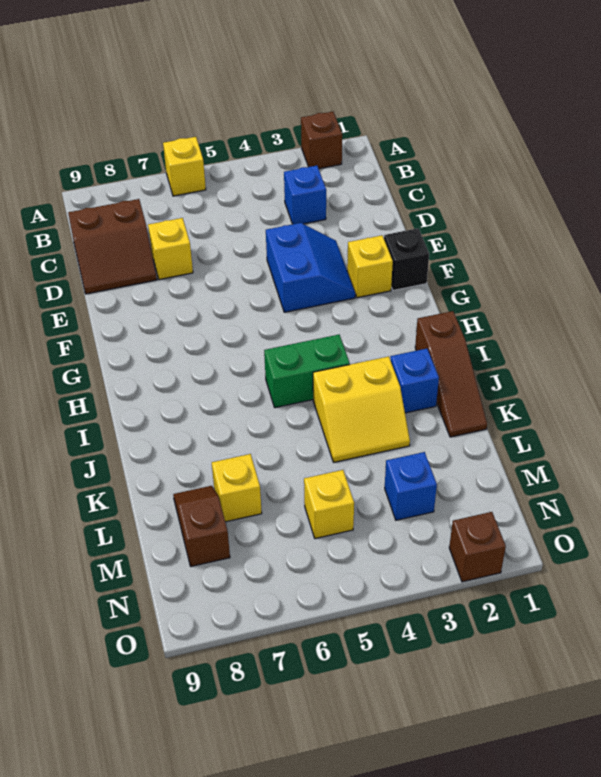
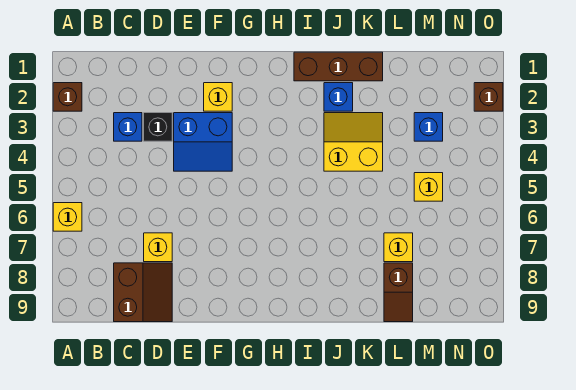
blue slope E3:F4 level 1 top 4 -> blue slope E3:F4 level 1 top 3
black brick F1 level 1 -> black brick D3 level 1
brown slope I1:K1 level 1 top I -> brown brick I1:K1 level 1
green brick I4:I5 level 1 -> none
yellow slope J3:K4 level 1 top J -> yellow slope J3:K4 level 1 top 4
brown slope L8:M8 level 1 top M -> brown slope L8:L9 level 1 top 8

